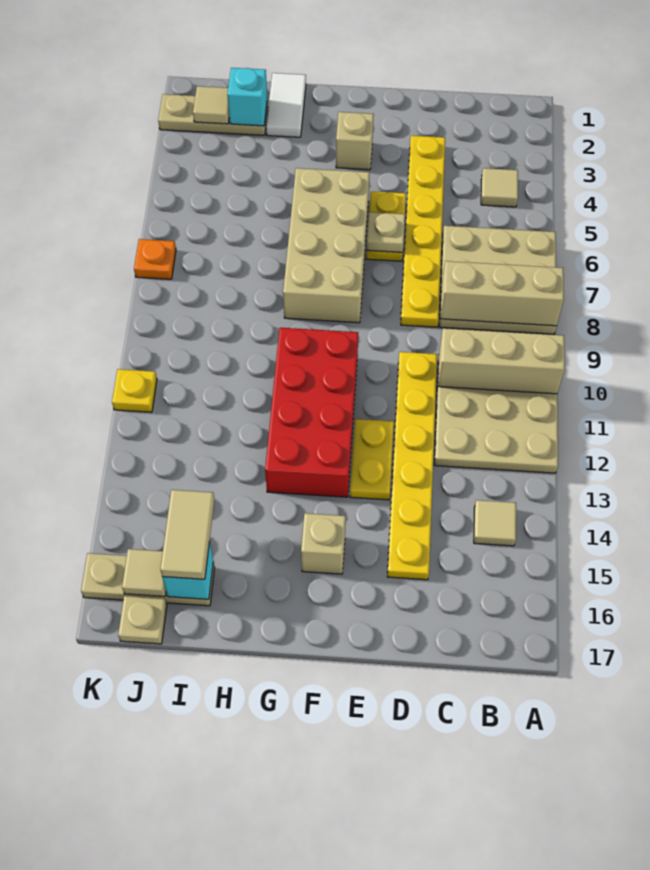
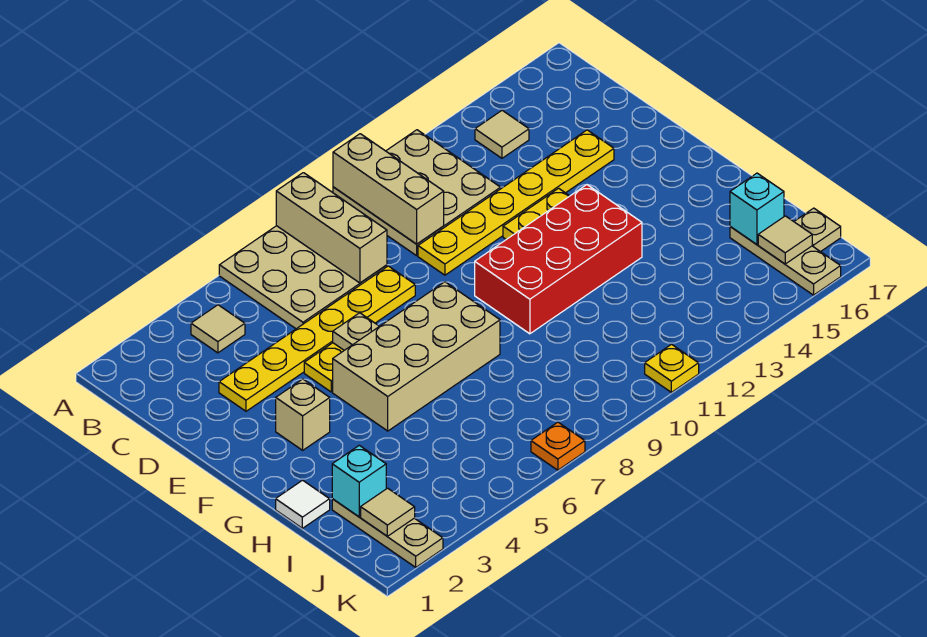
tan brick F15 level 1 -> none
white tile H1:H2 level 1 -> white tile H1 level 1
tan tile I15:I16 level 3 -> none

